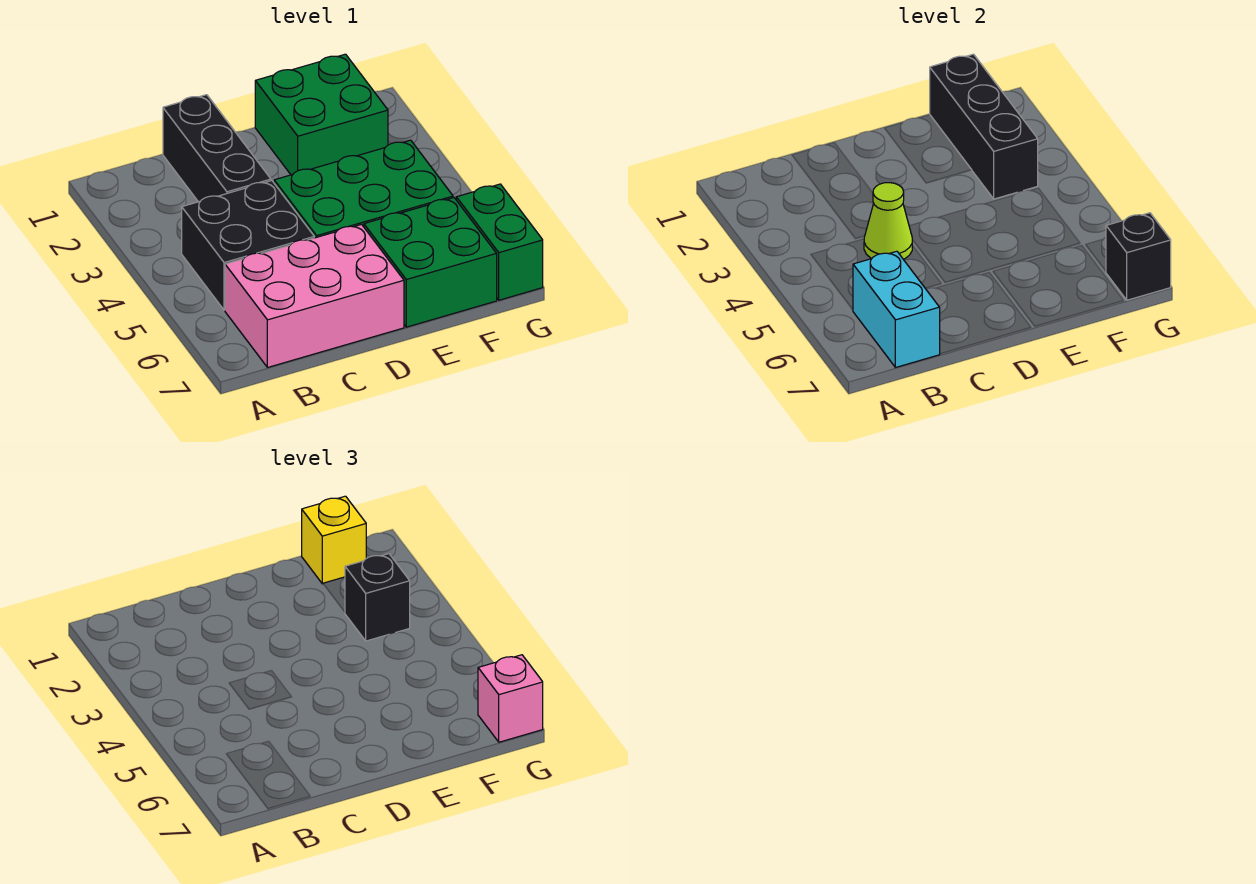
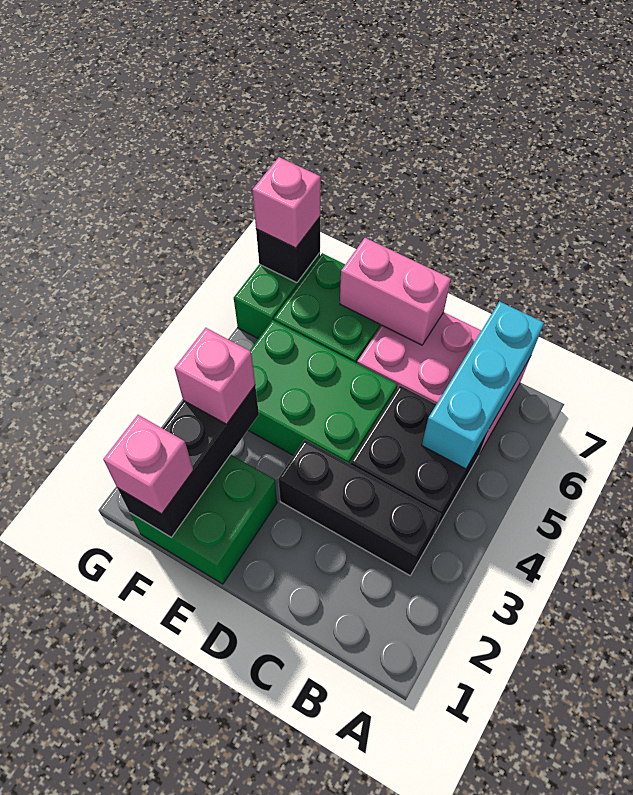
cyan brick B6:B7 level 2 -> cyan brick B5:B7 level 2
black brick C1:C3 level 1 -> black brick B3:D3 level 1
lime cone C4 level 2 -> none
none -> pink brick D7:E7 level 2
yellow brick F1 level 3 -> pink brick F1 level 3
black brick F3 level 3 -> pink brick F3 level 3

